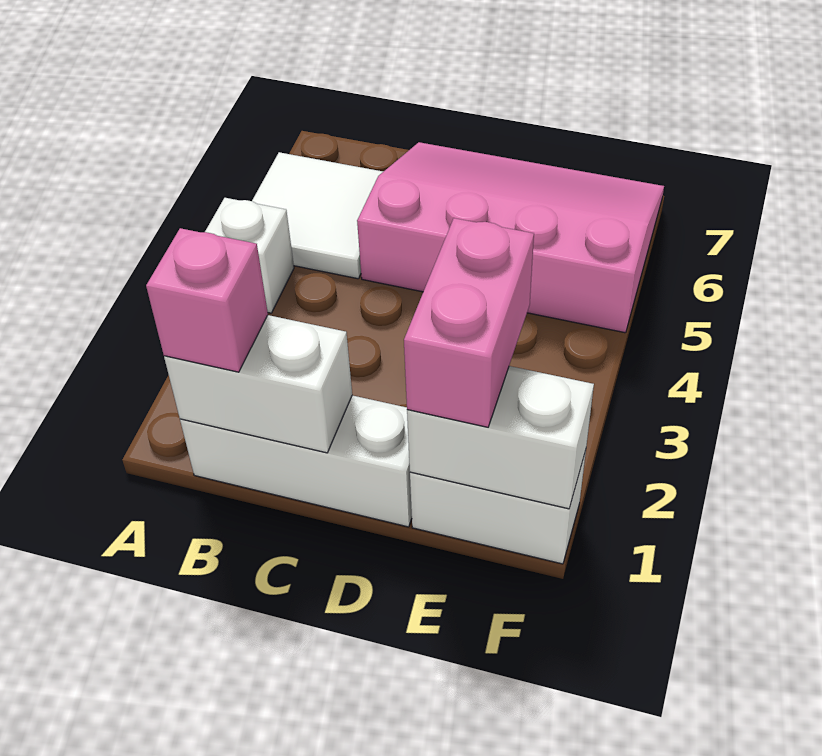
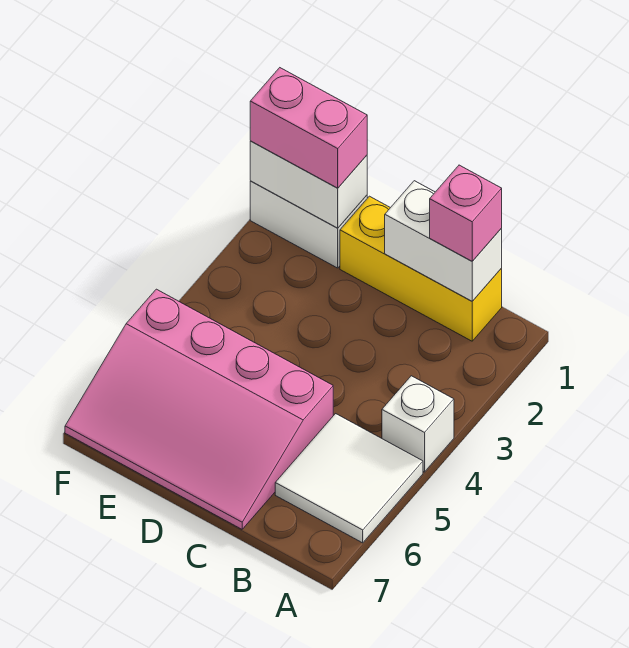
white brick B1:D1 level 1 -> yellow brick B1:D1 level 1
pink brick E1:E2 level 3 -> pink brick E1:F1 level 3

